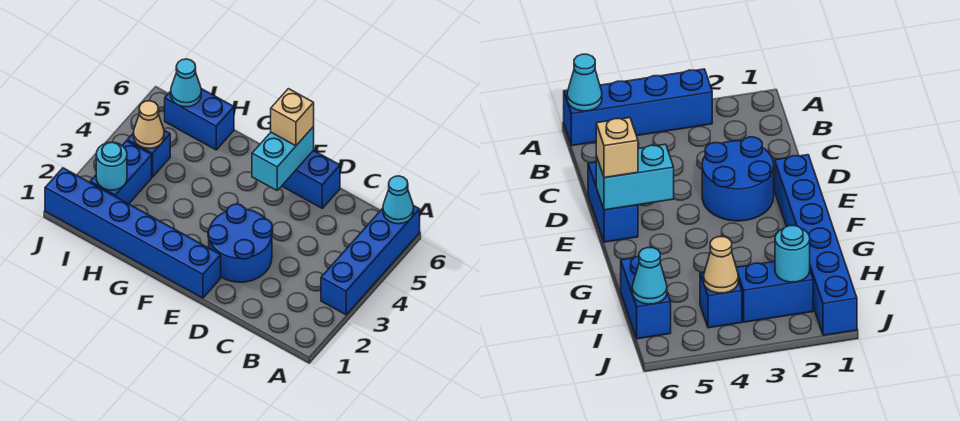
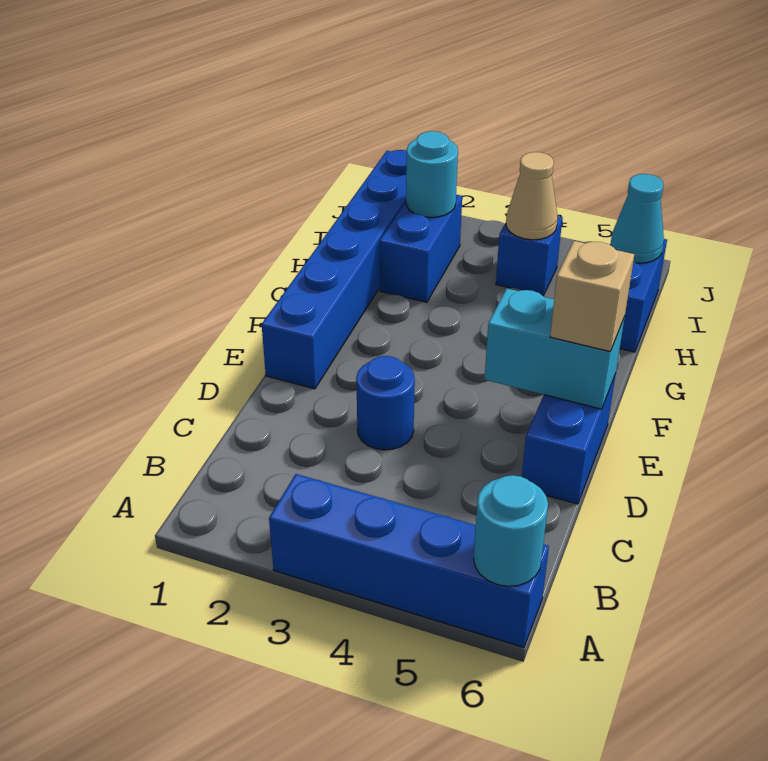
cyan cone A6 level 2 -> cyan round brick A6 level 2
blue round brick D2:E3 level 1 -> blue round brick D3 level 1
blue brick I2:I3 level 1 -> blue brick H2:I2 level 1

